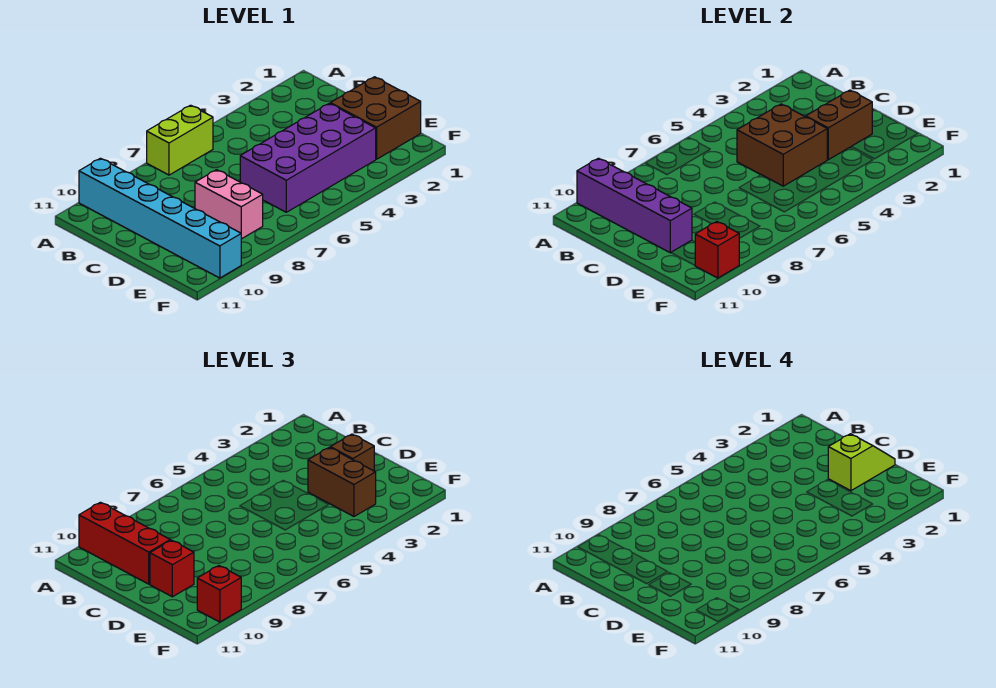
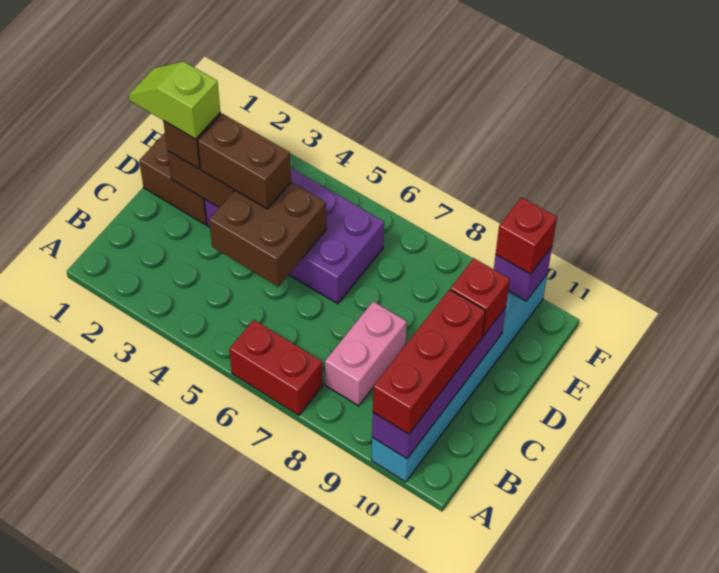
lime brick A6:A7 level 1 -> red brick A6:A7 level 1
brown brick D3:E3 level 3 -> brown brick D3:D4 level 3
pink brick D8:E8 level 1 -> pink brick B8:C8 level 1
red brick F10 level 2 -> purple brick F10 level 2

